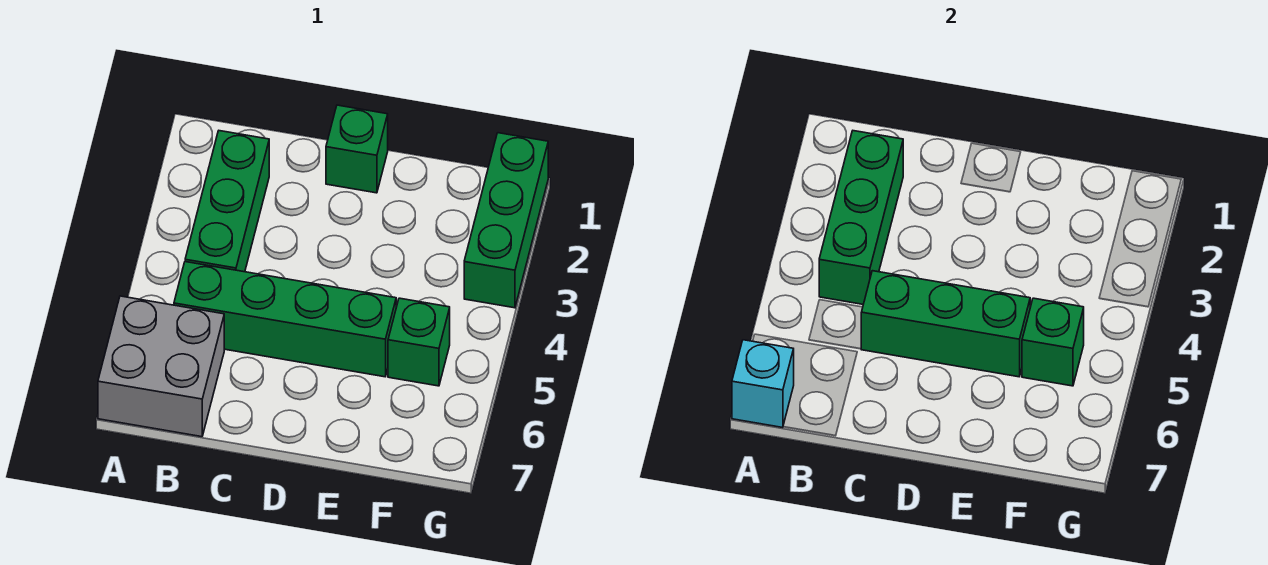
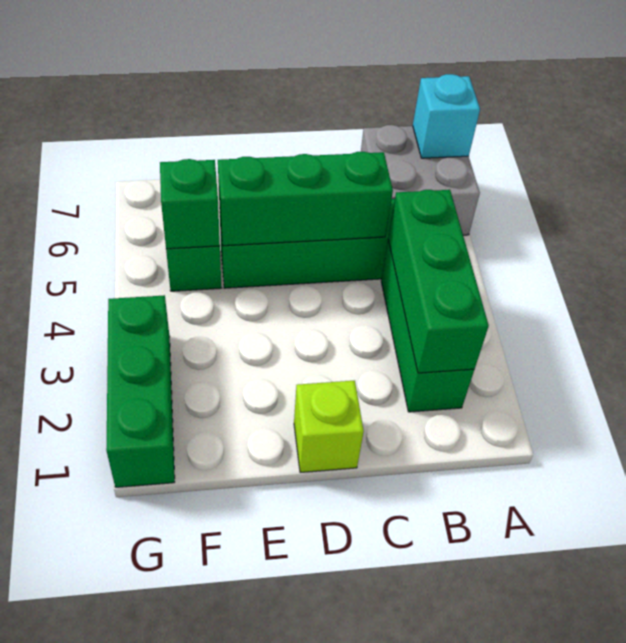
green brick D1 level 1 -> lime brick D1 level 1

